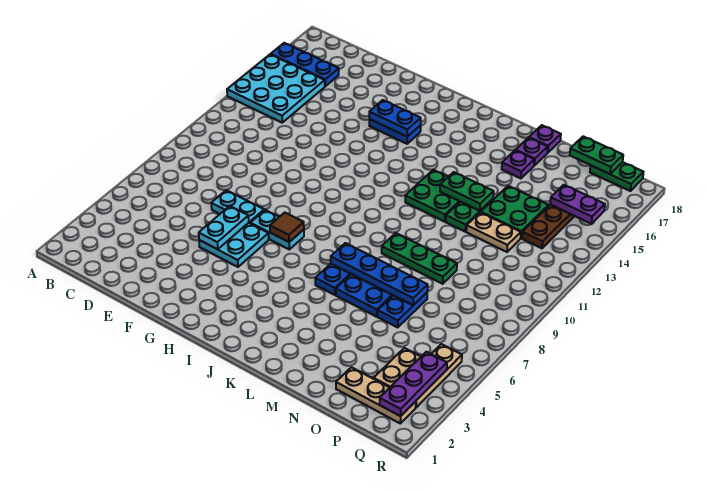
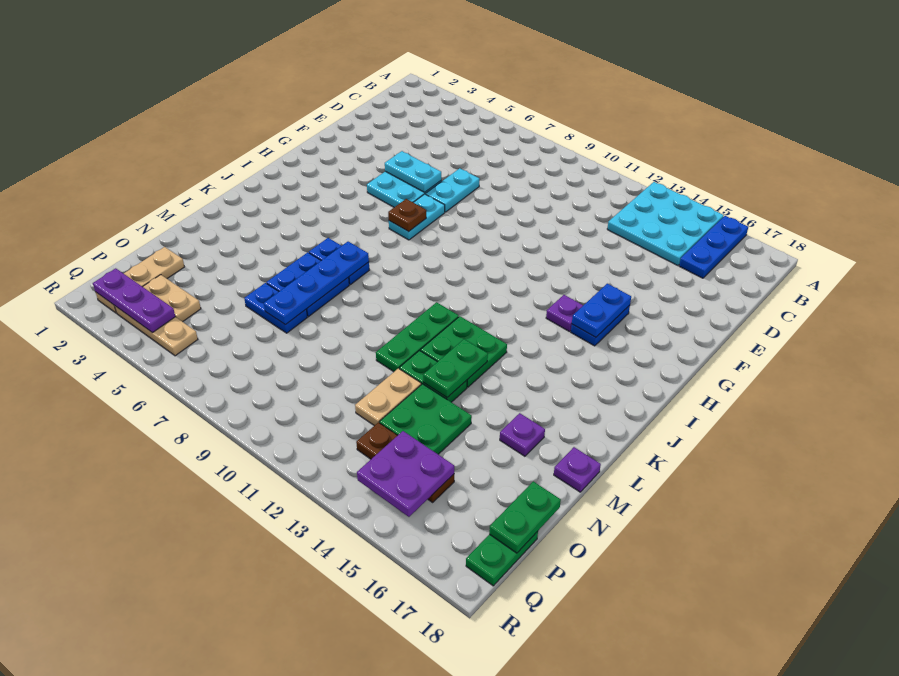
brown tile H7 level 2 -> brown plate H7 level 2
green plate L9:N9 level 1 -> green plate K11:M11 level 1
purple plate M17 level 1 -> purple plate H14 level 1
purple plate P15:Q15 level 2 -> purple plate P14:Q15 level 2

